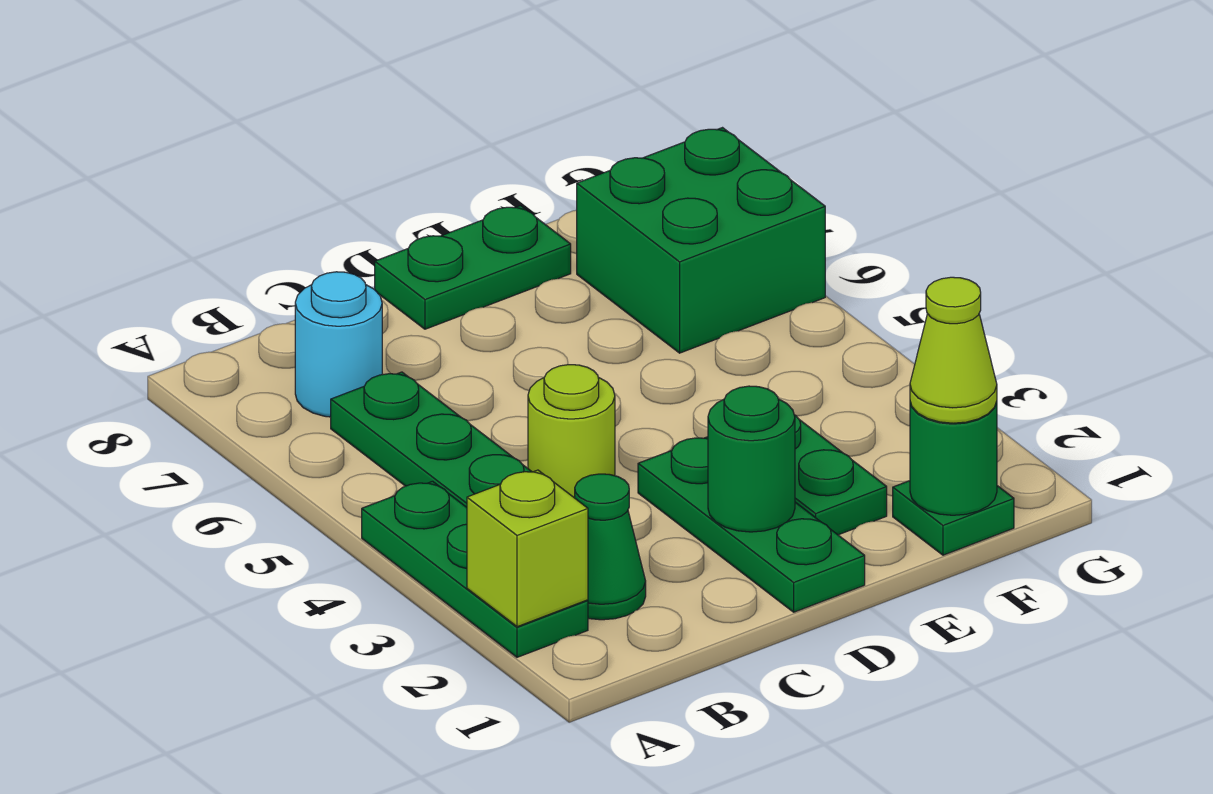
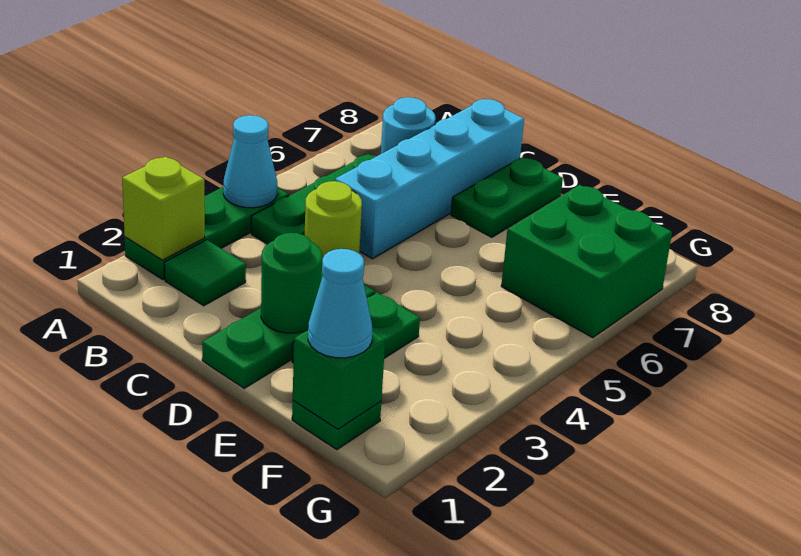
none -> cyan cone A4 level 2
green cone B2 level 1 -> green tile B2 level 1
none -> cyan brick C5:C8 level 1
green plate D8:E8 level 1 -> green plate D7:D8 level 1
green round brick F1 level 2 -> green brick F1 level 2
lime cone F1 level 3 -> cyan cone F1 level 3

